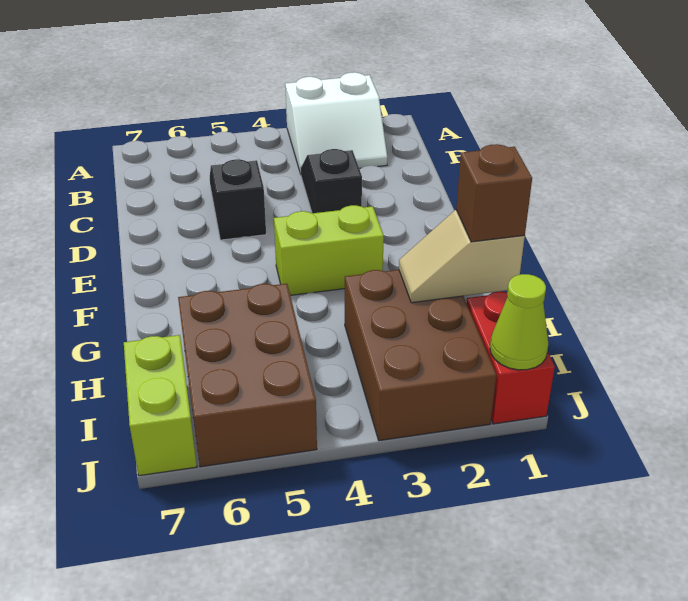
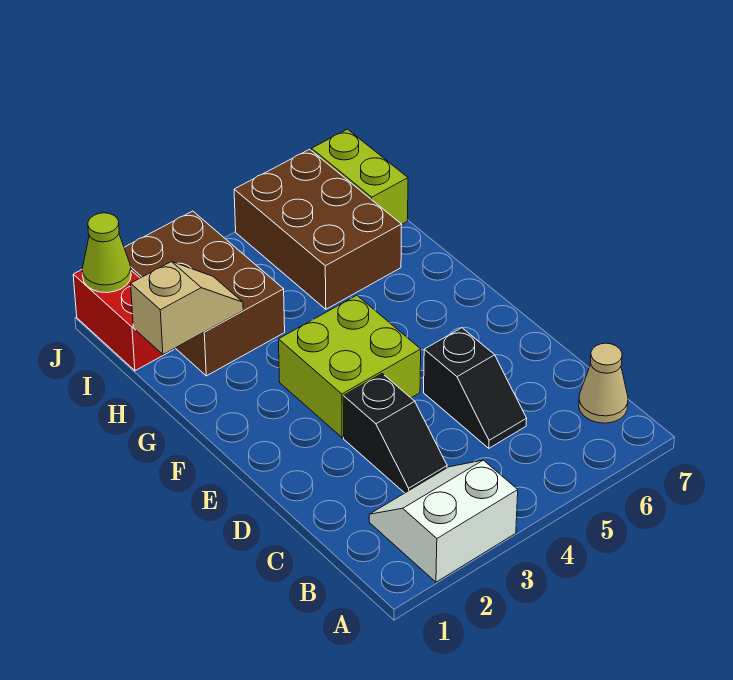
none -> tan cone B7 level 1
lime brick F3:F4 level 1 -> lime brick E3:F4 level 1
brown brick H1 level 3 -> none

